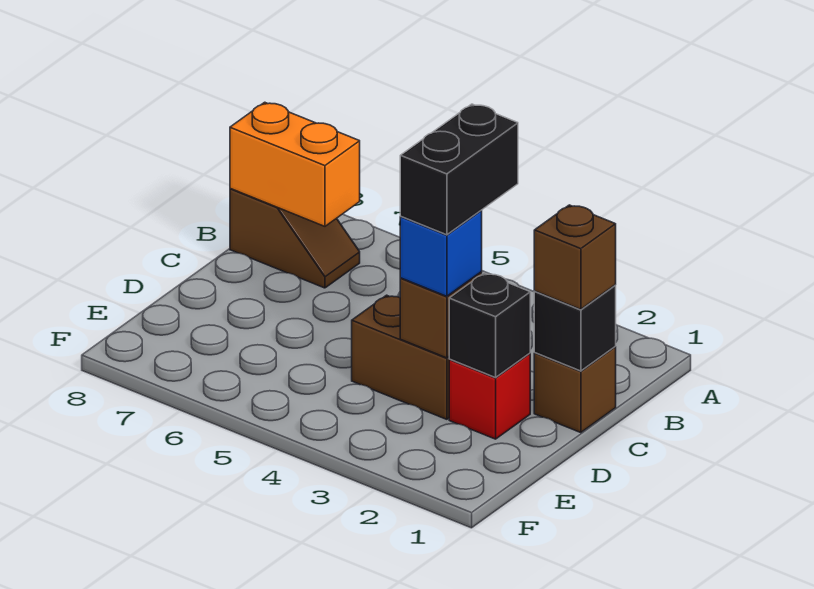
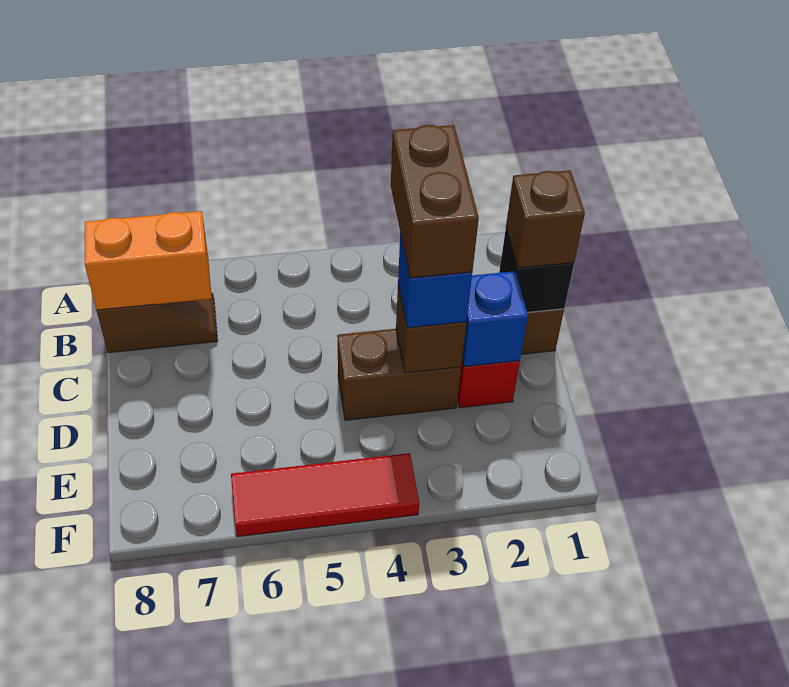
black brick C3:D3 level 4 -> brown brick C3:D3 level 4
black brick D2 level 2 -> blue brick D2 level 2
none -> red tile F4:F6 level 1

